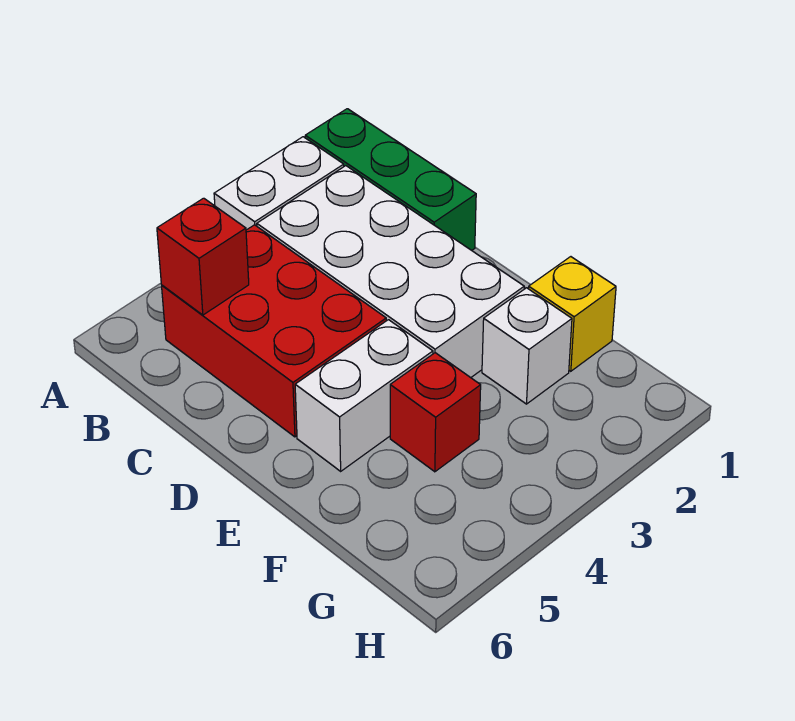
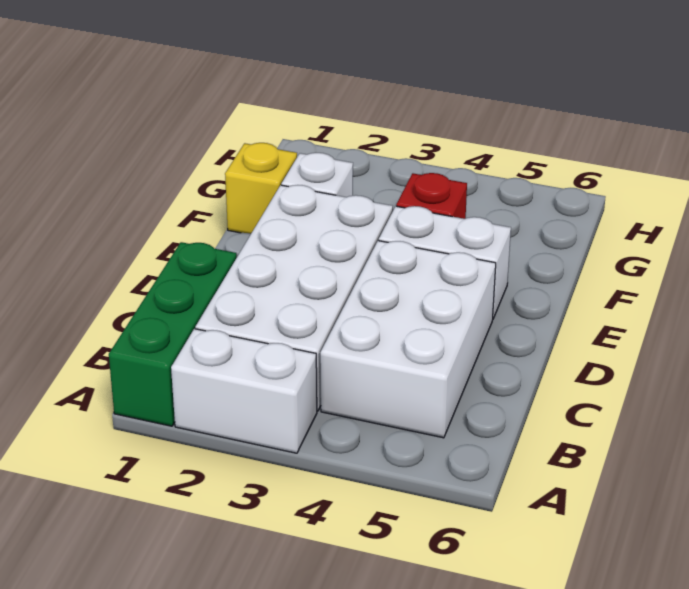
red brick B4:D5 level 1 -> white brick B4:D5 level 1
red brick B5 level 2 -> none

